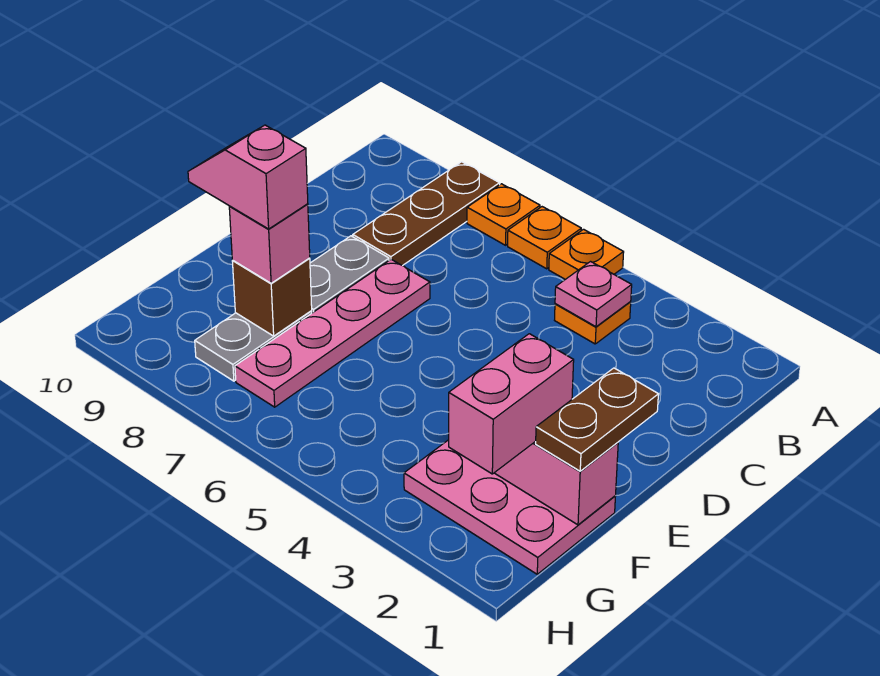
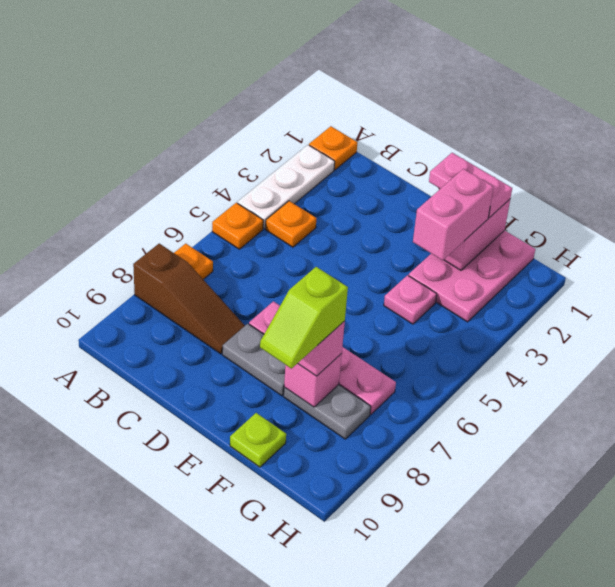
none -> white plate A2:A4 level 1
orange plate A6 level 1 -> orange plate A1 level 1
brown plate A8:C8 level 1 -> brown slope A8:C8 level 1 top A
pink plate B4 level 2 -> pink plate F4 level 1
brown plate E1:F1 level 3 -> pink plate E1:F1 level 3
pink brick F2:G2 level 3 -> pink brick F2:F3 level 3
brown brick F8 level 2 -> pink brick F8 level 2
pink slope F8:F9 level 4 top 8 -> lime slope F8:F9 level 4 top 8
none -> lime plate F10 level 1

